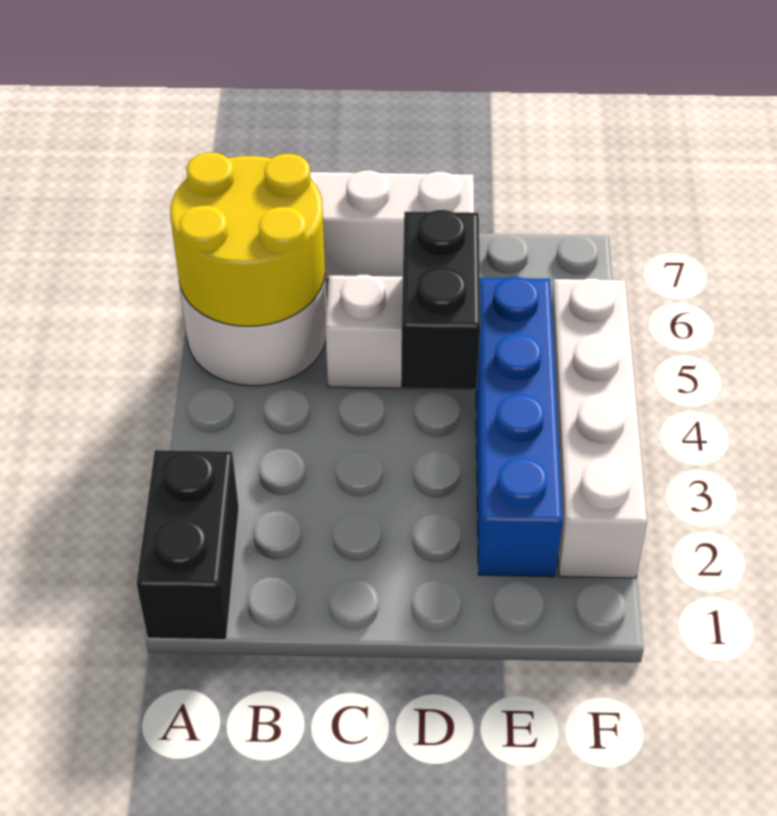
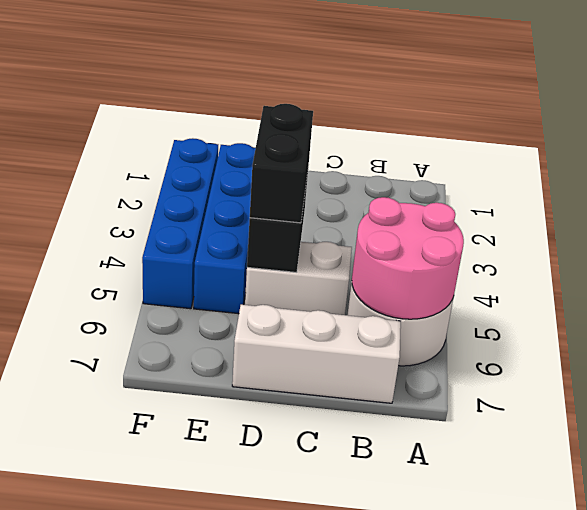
black brick A1:A2 level 1 -> black brick D4:D5 level 3
yellow round brick A5:B6 level 2 -> pink round brick A5:B6 level 2
white brick F2:F5 level 1 -> blue brick F2:F5 level 1

